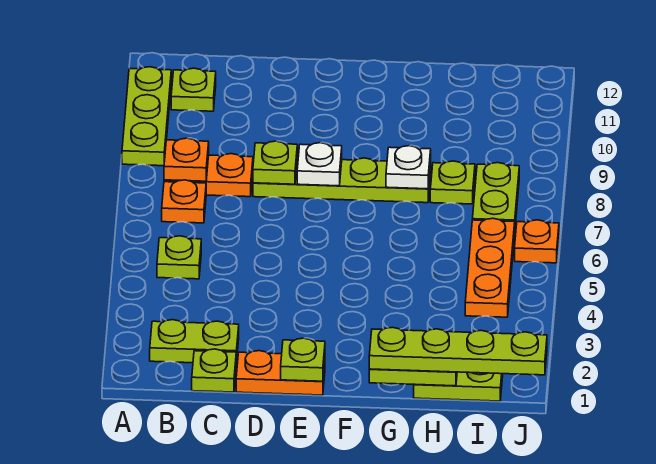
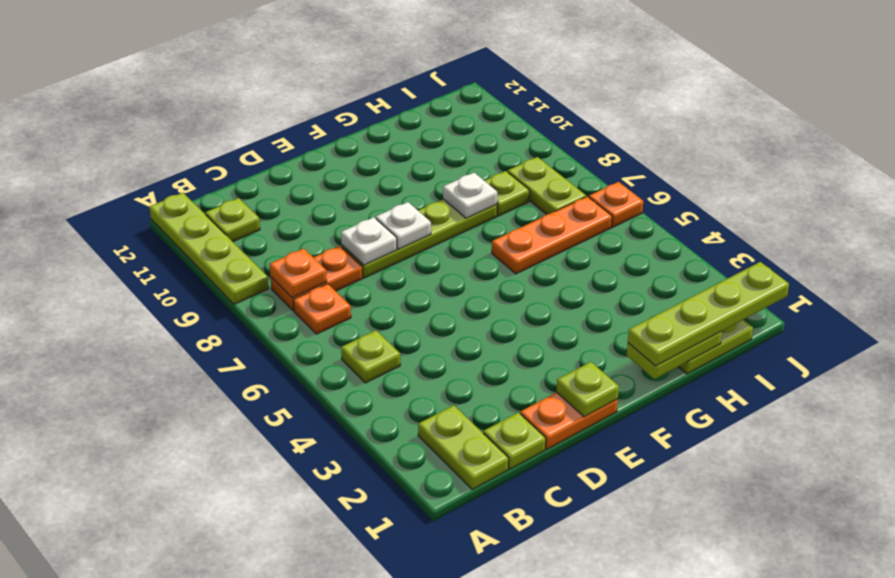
lime plate A9:A11 level 1 -> lime plate A9:A12 level 1
lime plate B2:C2 level 1 -> lime plate B1:B2 level 1
lime plate D8 level 2 -> white plate D8 level 2
orange plate I4:I6 level 1 -> orange plate G6:I6 level 1

